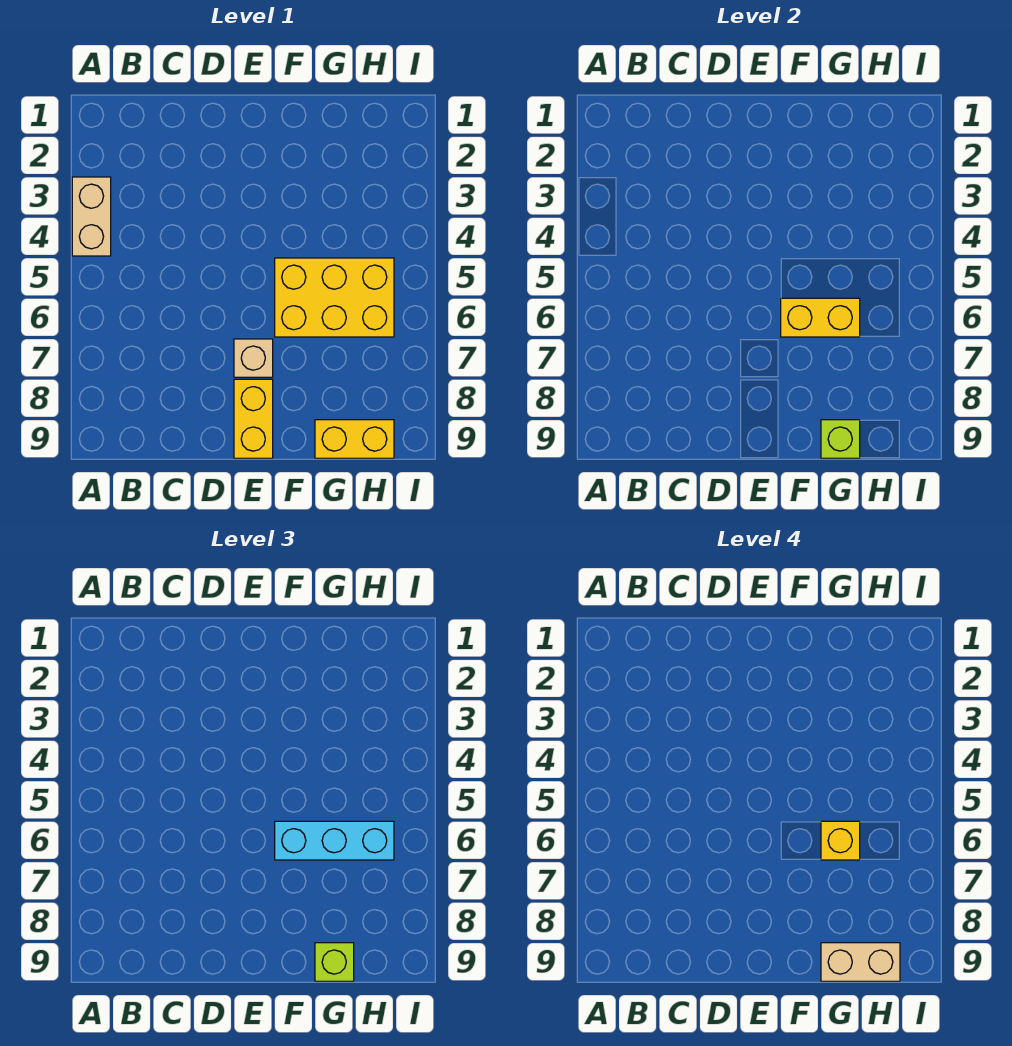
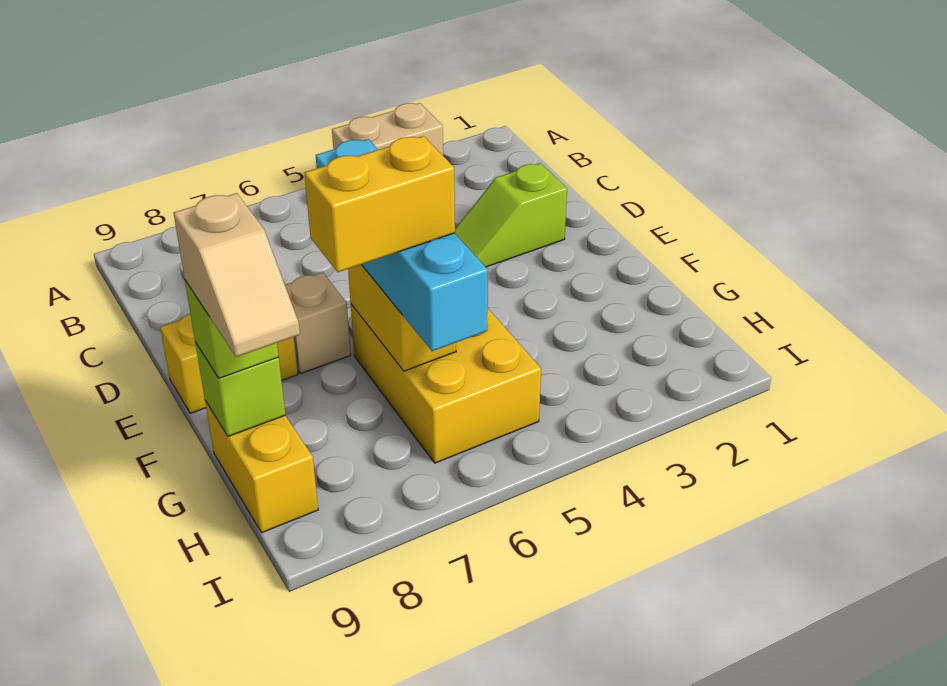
none -> lime slope D2:D3 level 1 top 2
cyan brick F6:H6 level 3 -> cyan brick E6:H6 level 3
yellow brick G6 level 4 -> yellow brick G6:G7 level 4
tan brick G9:H9 level 4 -> tan slope G9:H9 level 4 top G

